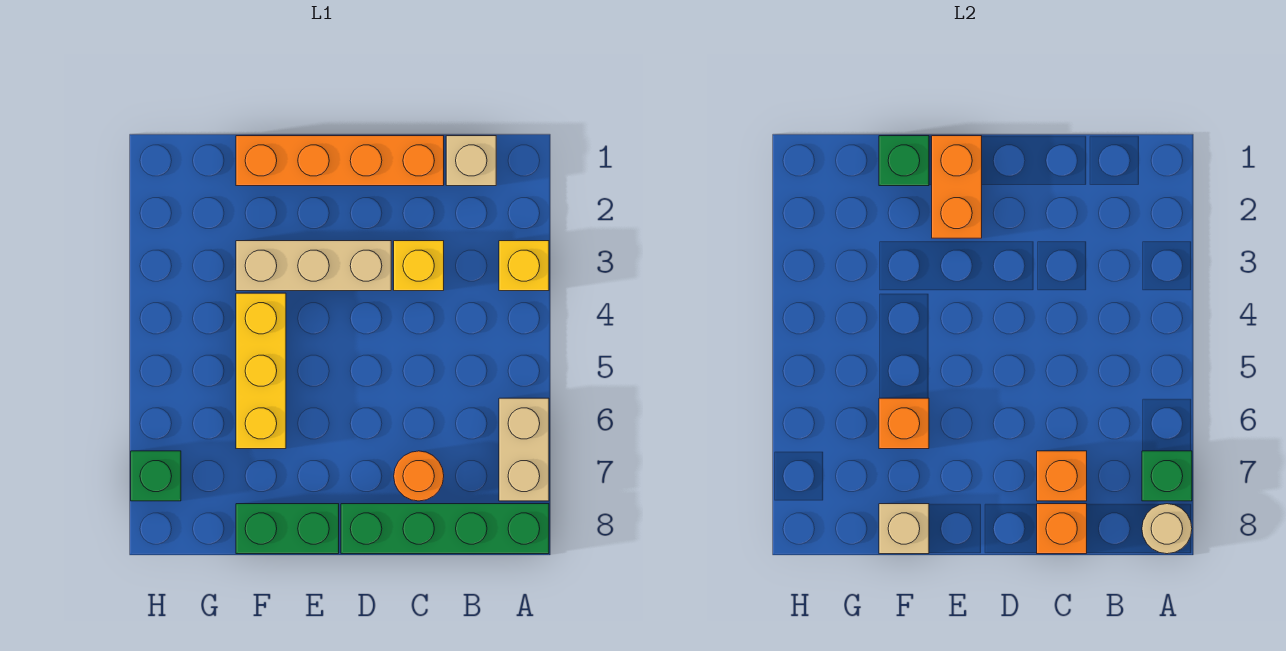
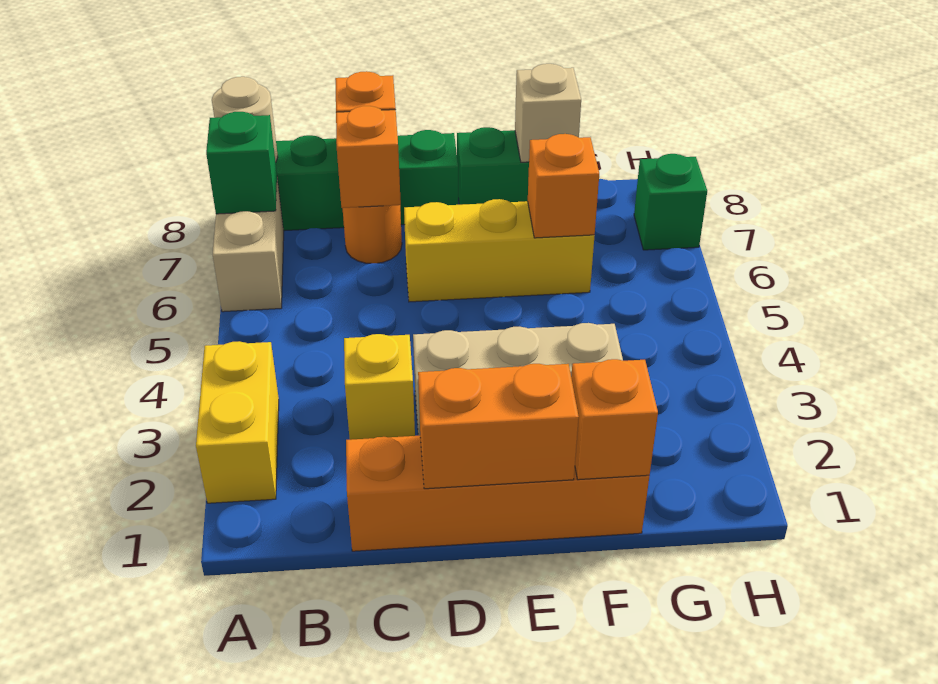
yellow brick A3 level 1 -> yellow brick A2:A3 level 1
tan brick B1 level 1 -> none
orange brick E1:E2 level 2 -> orange brick D1:E1 level 2
green brick F1 level 2 -> orange brick F1 level 2
yellow brick F4:F6 level 1 -> yellow brick D6:F6 level 1

